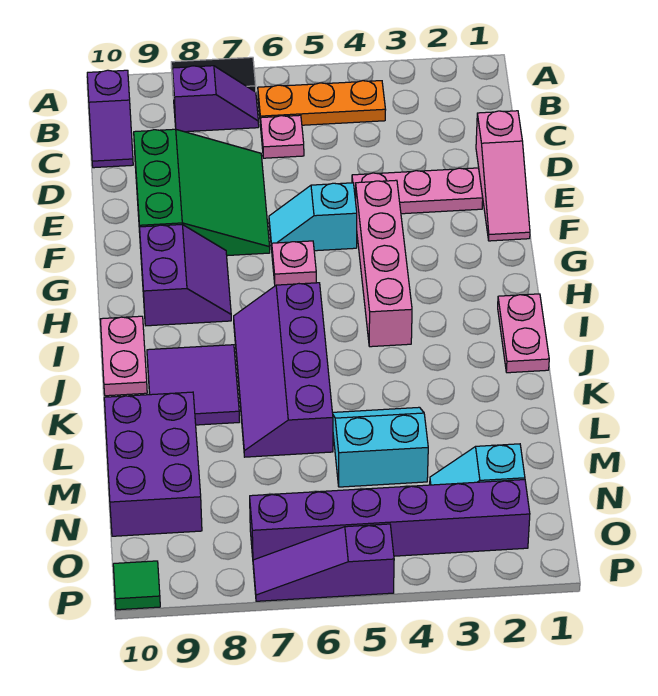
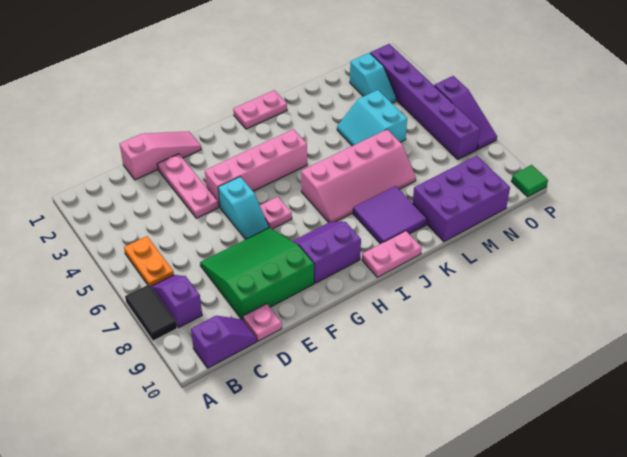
orange plate B4:B6 level 1 -> orange plate B5:B6 level 1
pink plate C6 level 1 -> pink plate D10 level 1
purple slope I6:L7 level 1 top 6 -> pink slope I6:L7 level 1 top 6

